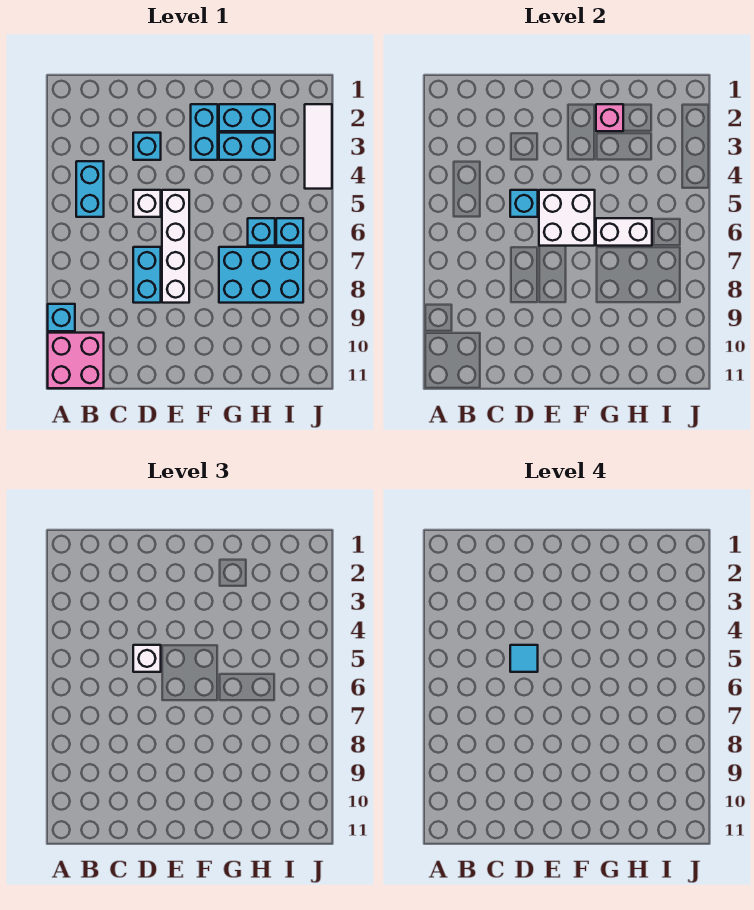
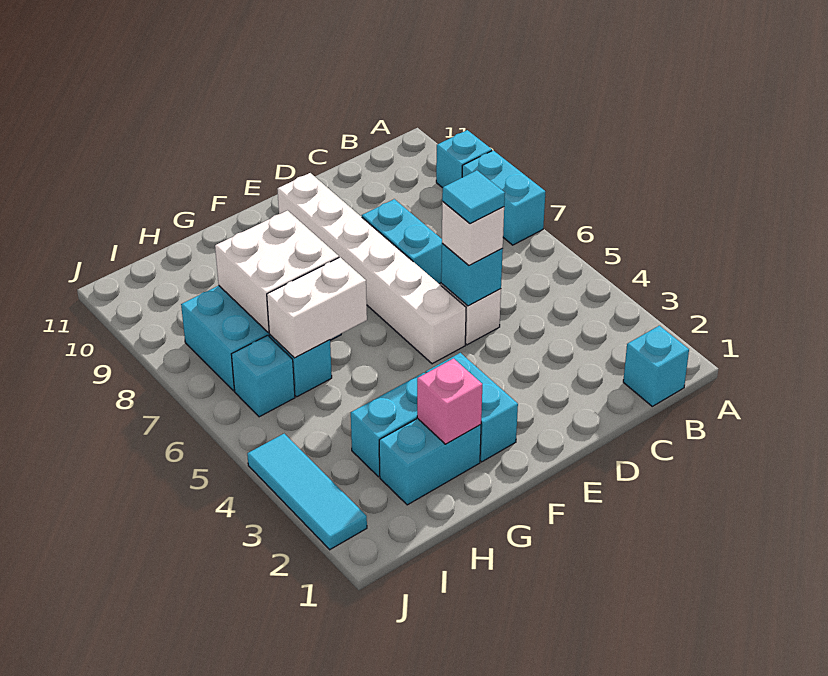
pink brick A10:B11 level 1 -> none
cyan brick B4:B5 level 1 -> cyan brick A7:A8 level 1
cyan brick D3 level 1 -> cyan brick B1 level 1
white brick E5:E8 level 1 -> white brick E5:E10 level 1
white brick E5:F6 level 2 -> white brick G7:H8 level 2
white tile J2:J4 level 1 -> cyan tile J2:J4 level 1

